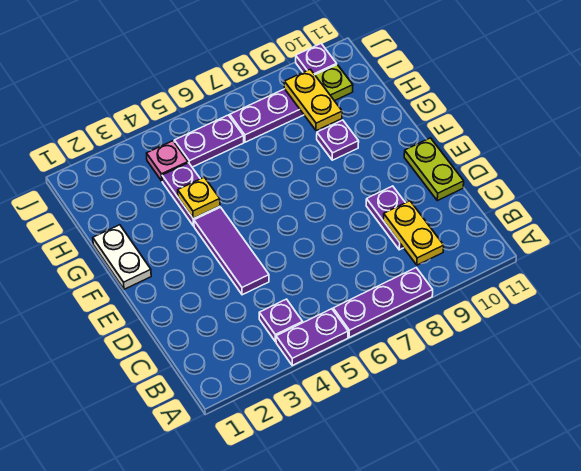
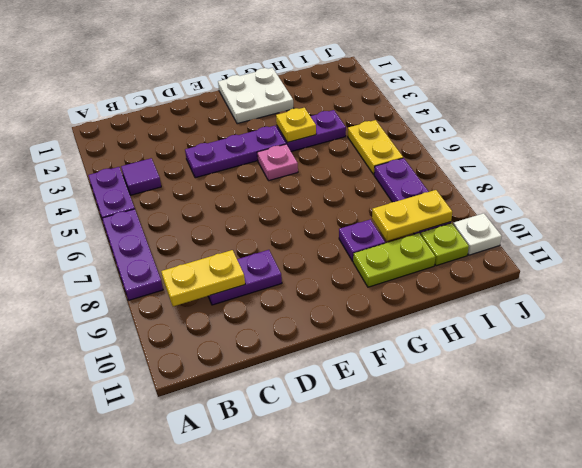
purple plate B4 level 1 -> purple tile B4 level 1
purple tile D4:F4 level 1 -> purple plate D4:F4 level 1
lime plate D11:E11 level 1 -> lime plate G10:H10 level 1
white plate F1:G1 level 1 -> white plate F1:G2 level 1
pink plate I4 level 1 -> pink plate F5 level 1
purple plate I5:I6 level 1 -> yellow plate I5:I6 level 1
purple plate J10 level 1 -> white plate J10 level 1

